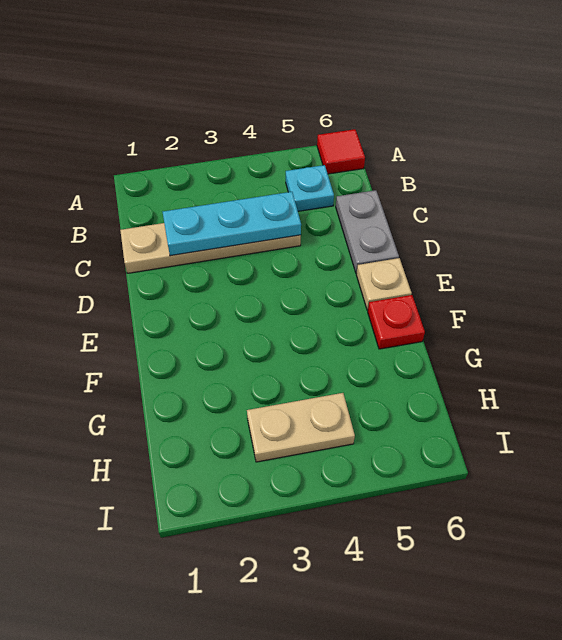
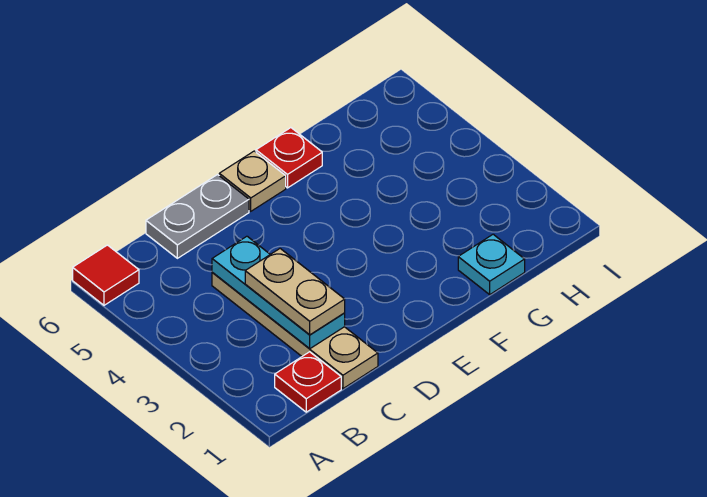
none -> red plate B1 level 1
cyan plate B5 level 1 -> cyan plate G1 level 1
tan plate H3:H4 level 1 -> tan plate C2:C3 level 3

